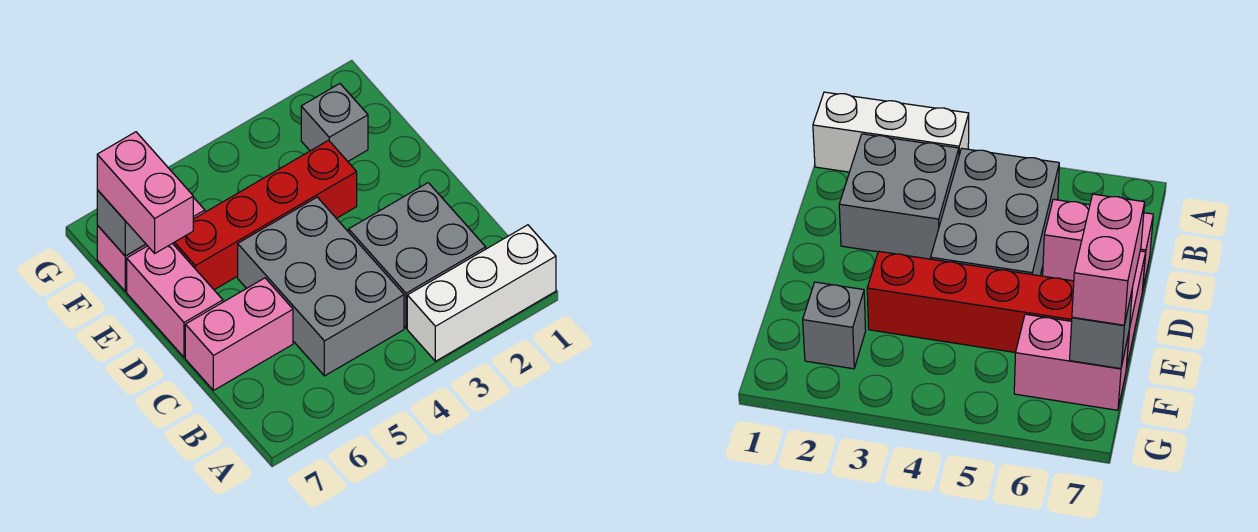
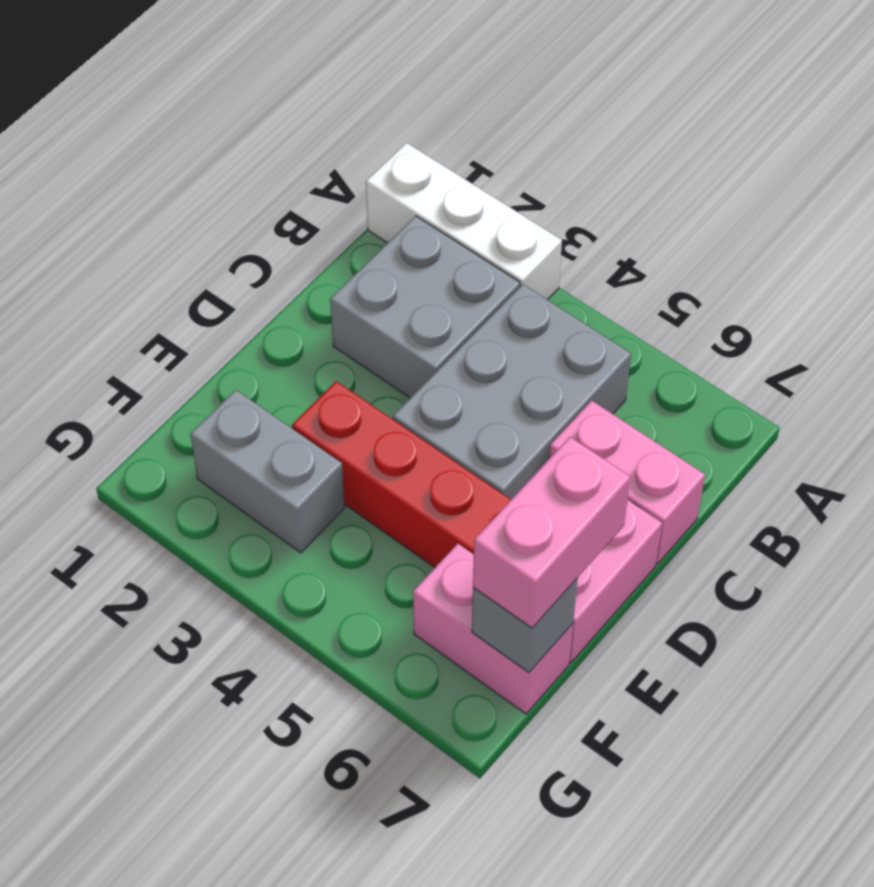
grey brick F2 level 1 -> grey brick F2:F3 level 1

